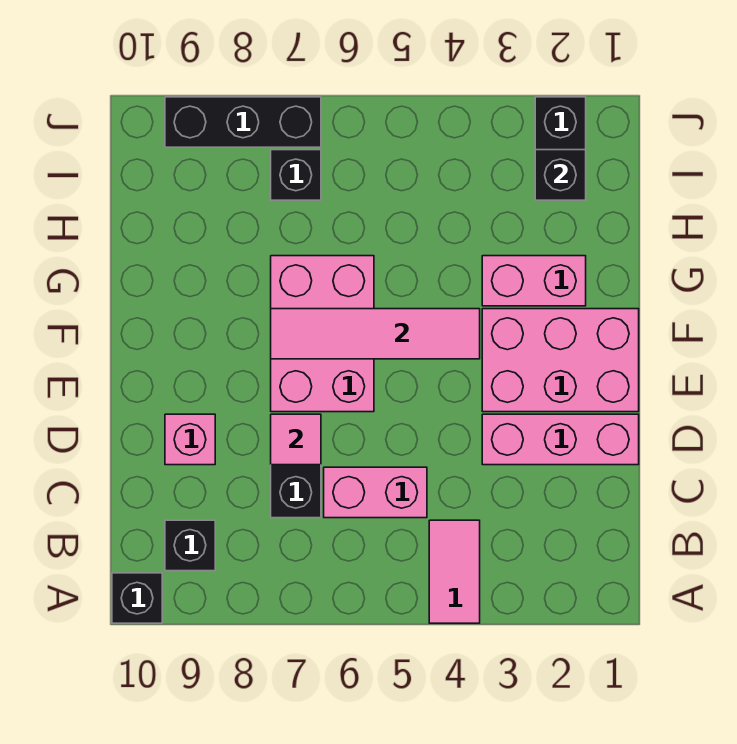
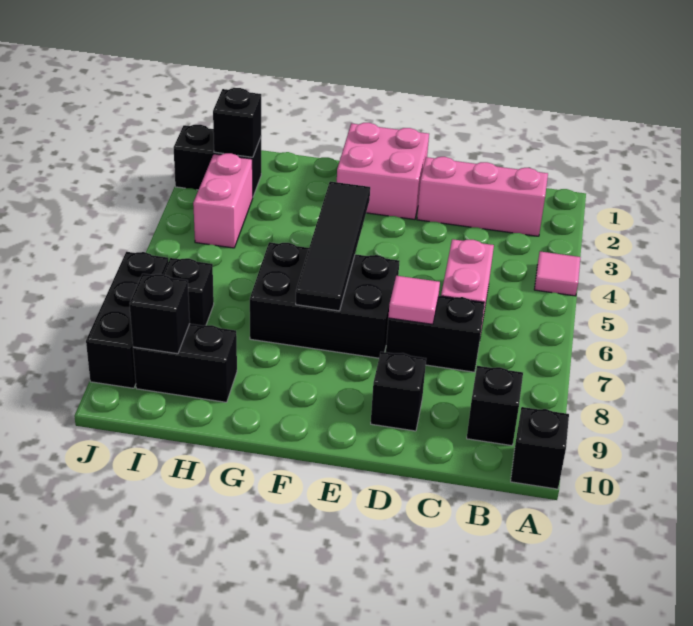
pink tile A4:B4 level 1 -> pink tile A4 level 1
pink brick D1:D3 level 1 -> pink brick B2:D2 level 1
pink brick D9 level 1 -> black brick D9 level 1
pink brick E1:F3 level 1 -> pink brick E1:F2 level 1
pink brick E6:G7 level 1 -> black brick E6:G7 level 1
pink tile F4:F7 level 2 -> black tile F4:F7 level 2
pink brick G2:G3 level 1 -> pink brick I3:I4 level 1
none -> black brick H9:I9 level 1
none -> black brick I9 level 2

